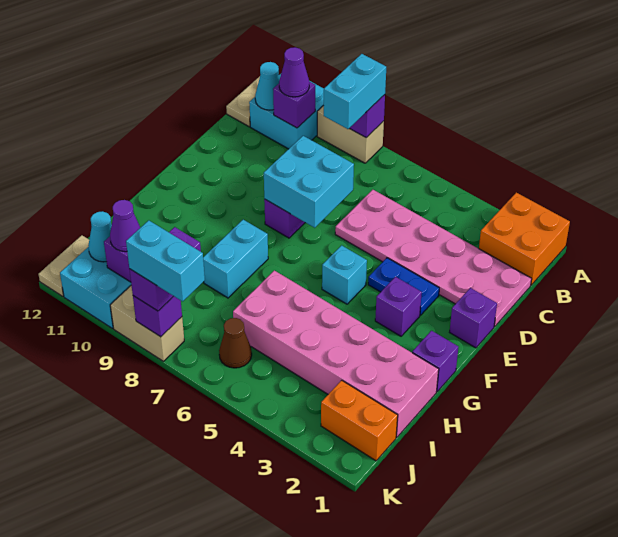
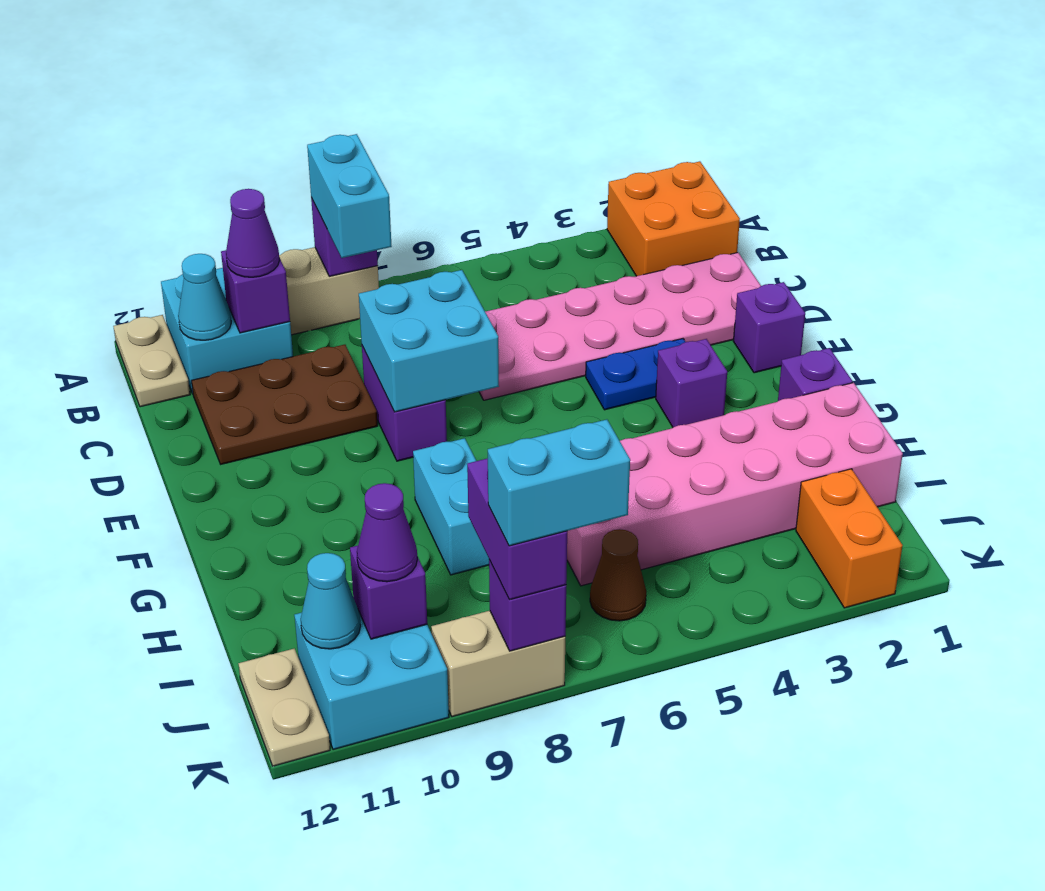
none -> brown plate C9:D11 level 1
cyan brick F5 level 1 -> none
orange brick J1:J2 level 1 -> orange brick J2:K2 level 1

